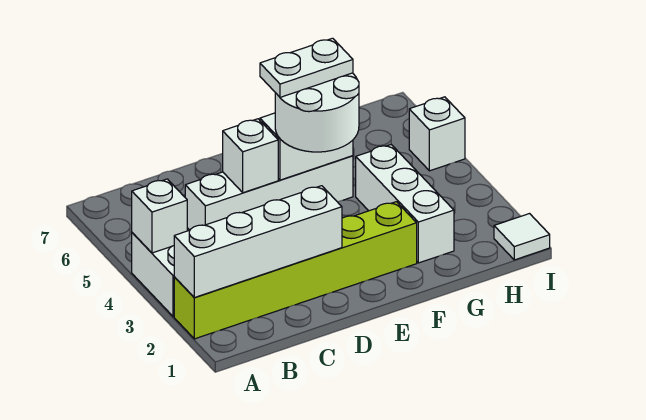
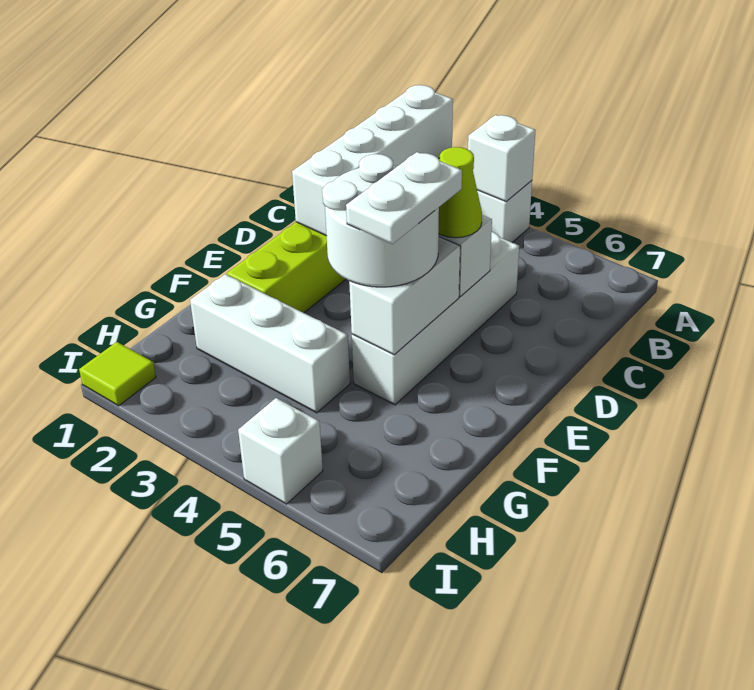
none -> lime cone D5 level 3
white tile I1 level 1 -> lime tile I1 level 1

